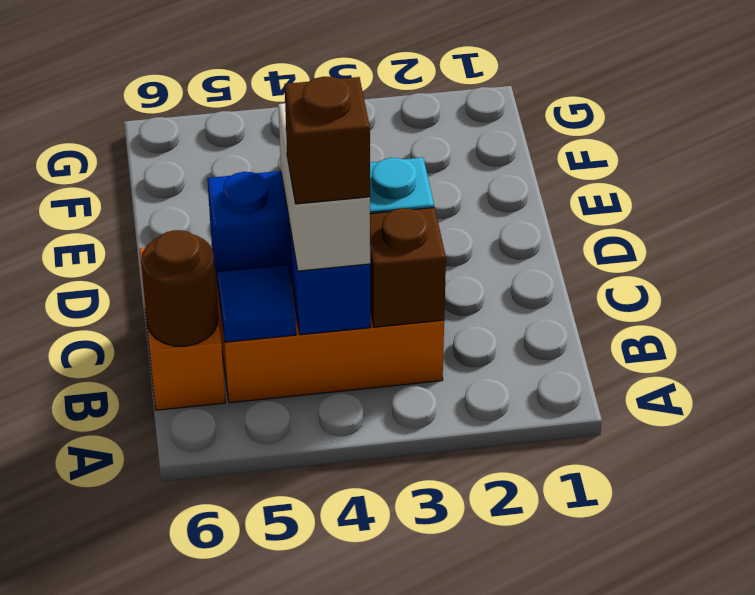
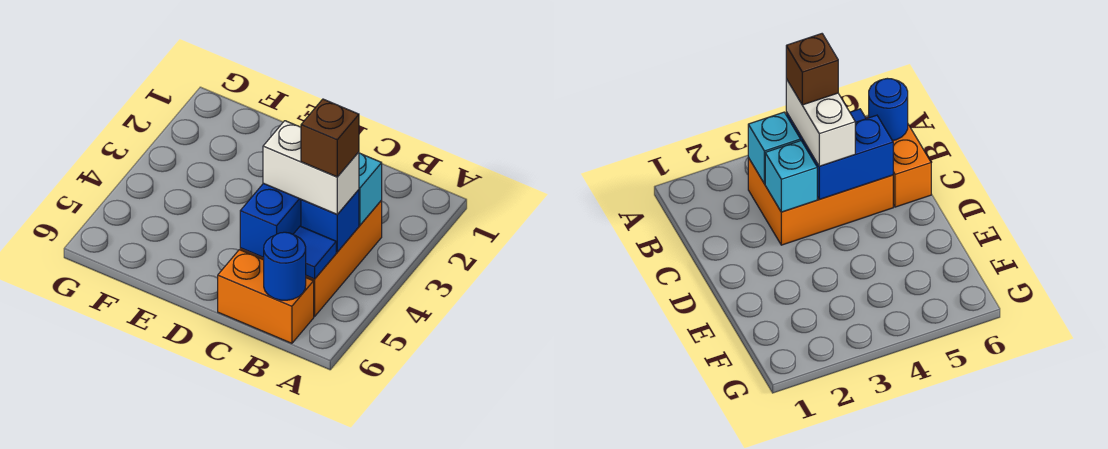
brown brick B3 level 2 -> cyan brick B3 level 2
brown round brick B6 level 2 -> blue round brick B6 level 2

